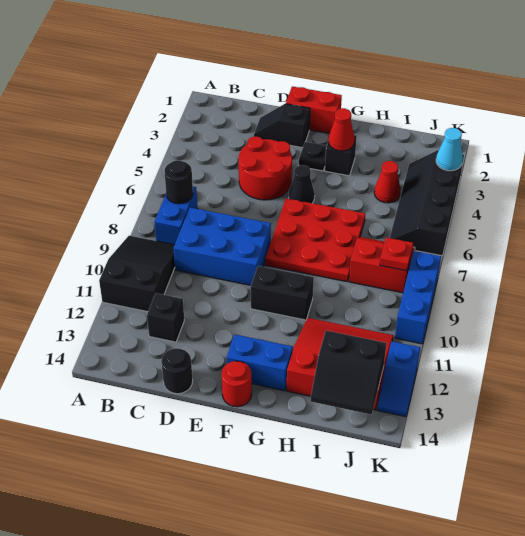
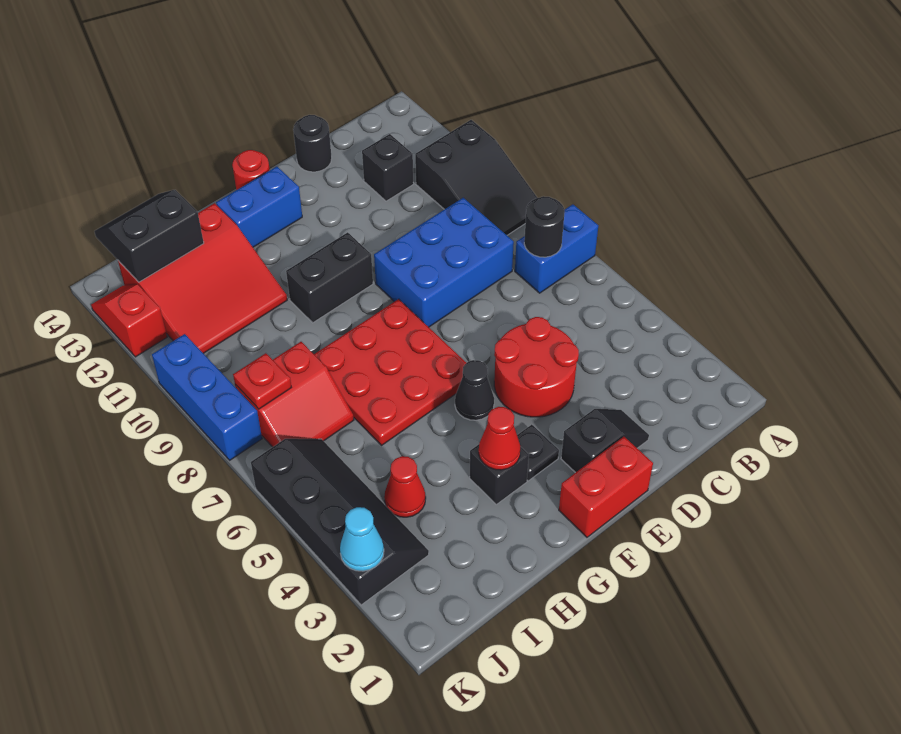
blue brick B7:B8 level 1 -> blue brick A7:B7 level 1
blue slope K12:K13 level 1 top 12 -> red slope K12:K13 level 1 top 12

